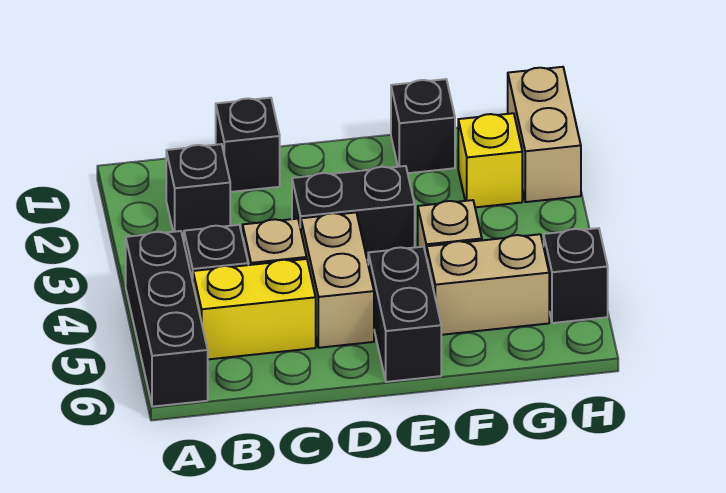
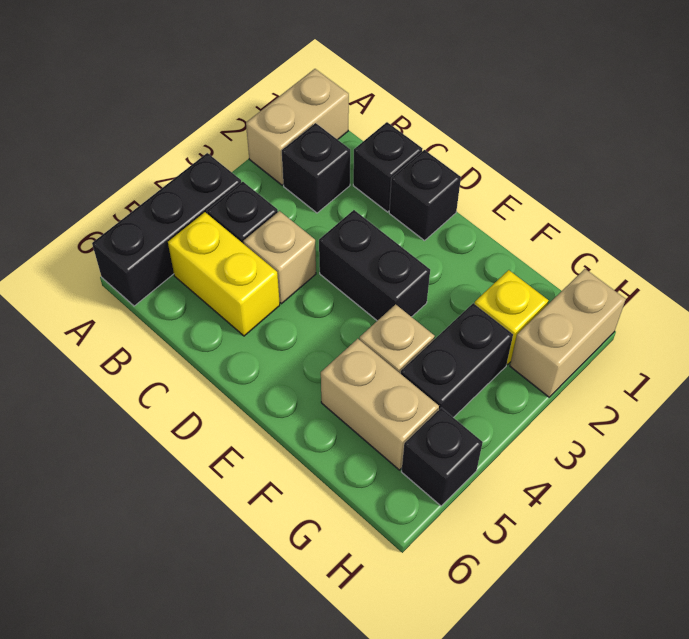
tan brick D4:D5 level 1 -> tan brick A1:A2 level 1
black brick E5:E6 level 1 -> black brick G3:G4 level 1
black brick F1 level 1 -> black brick D1 level 1

